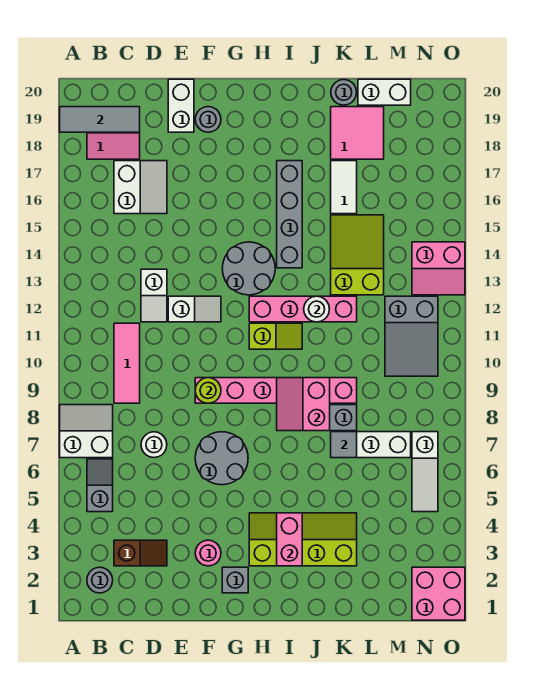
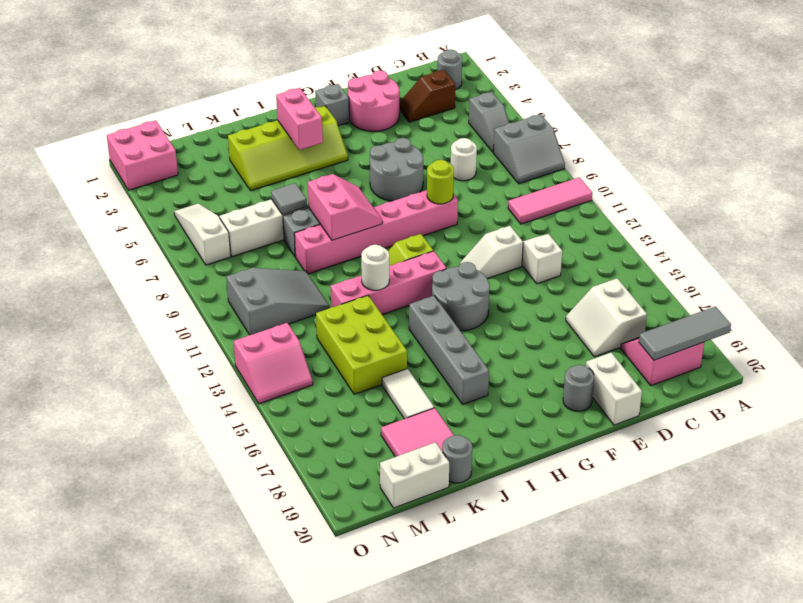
white slope A7:B8 level 1 top 7 -> grey slope A7:B8 level 1 top 7
pink tile C9:C11 level 1 -> pink tile A10:C10 level 1
pink round brick F3 level 1 -> pink round brick E2:F3 level 1
lime slope K13:L15 level 1 top 13 -> lime brick K13:L15 level 1
grey slope M10:N12 level 1 top 12 -> grey slope L10:N11 level 1 top N
pink slope N13:O14 level 1 top 14 -> pink slope N13:O14 level 1 top 13

